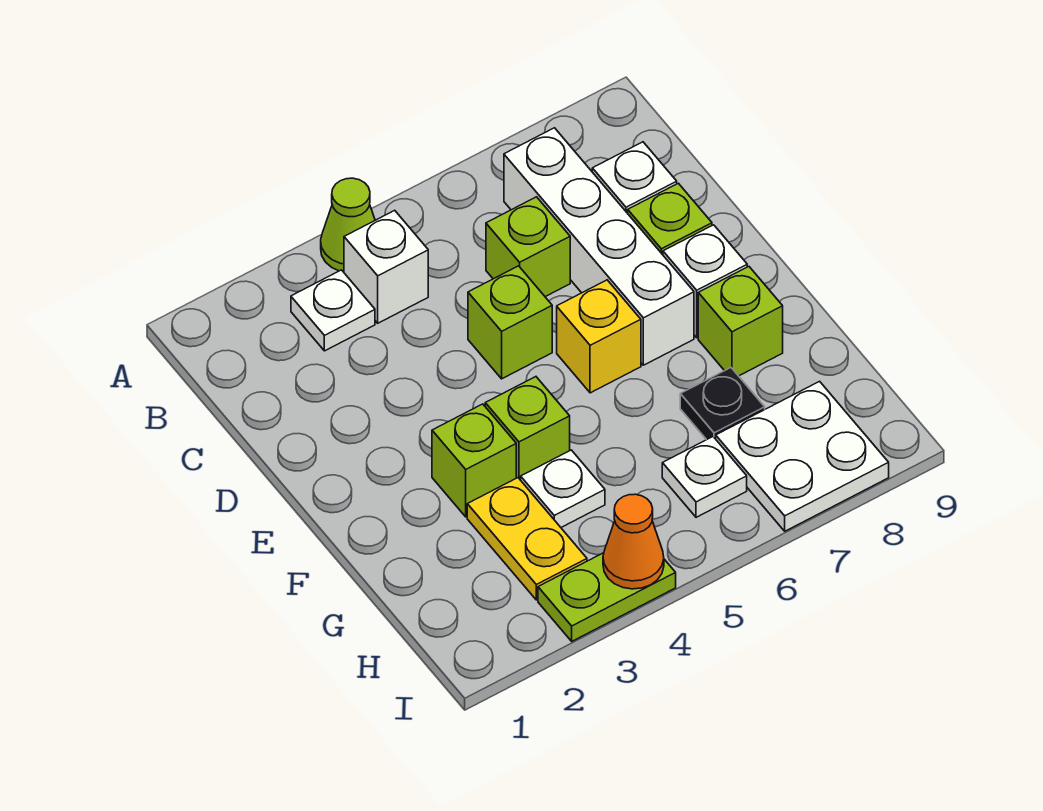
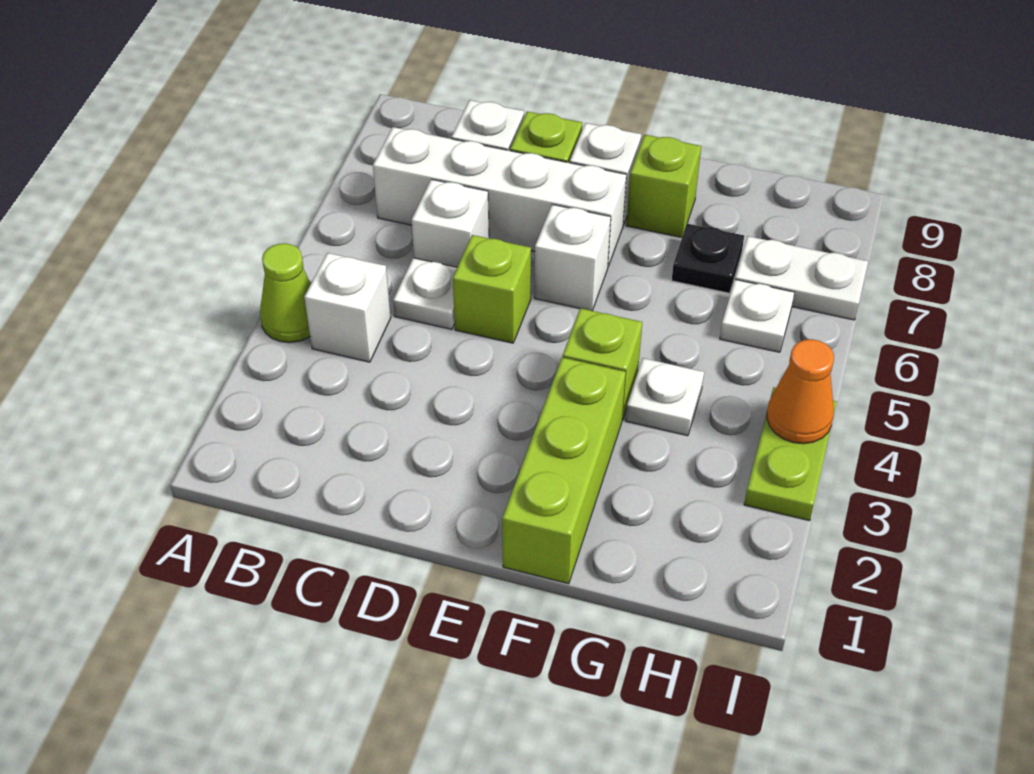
white plate B3 level 1 -> white plate C5 level 1
lime brick C6 level 1 -> white brick C6 level 1
yellow brick E6 level 1 -> white brick E6 level 1
lime brick F3 level 1 -> lime brick F1:F3 level 1
yellow plate G3:H3 level 1 -> none
white plate H7:I8 level 1 -> white plate H7:I7 level 1

